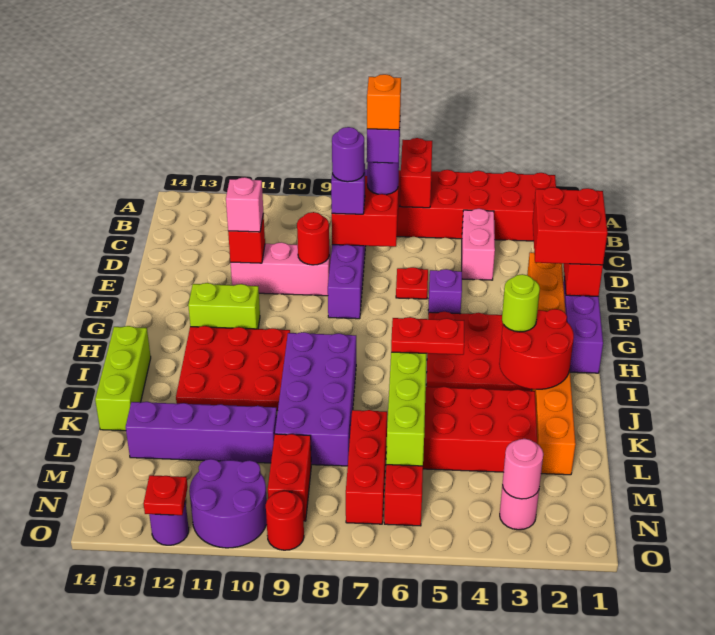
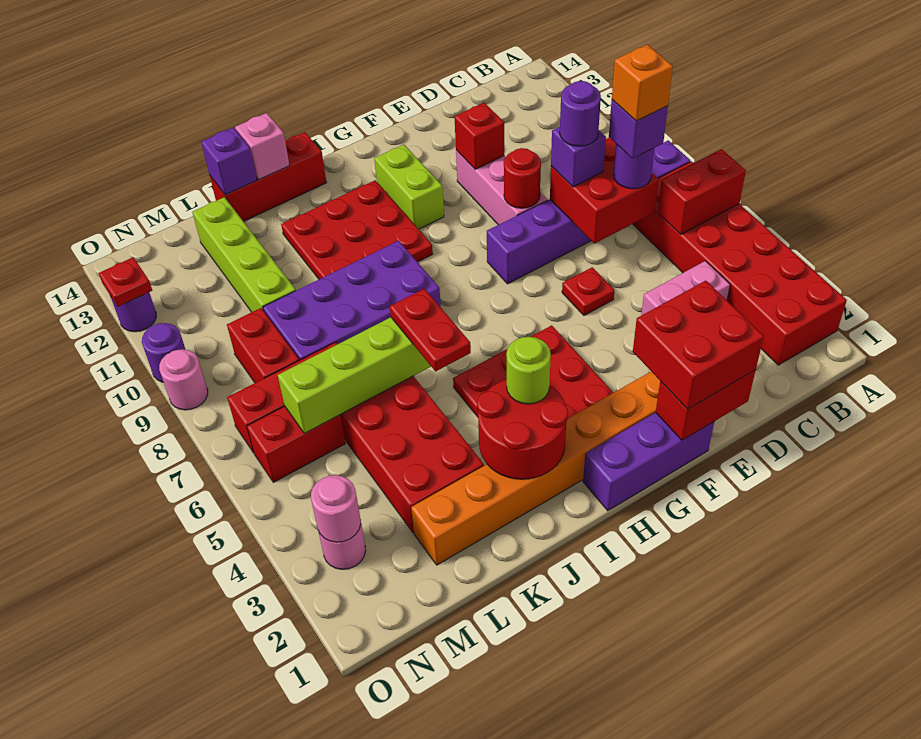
pink brick E11 level 3 -> pink brick J14 level 2
purple brick F5 level 1 -> purple brick K14 level 2
lime brick I14:K14 level 1 -> red brick I14:K14 level 1
purple brick L10:L13 level 1 -> lime brick L10:L13 level 1
red brick M9:N9 level 1 -> red brick M8:M9 level 1
purple round brick N10:O11 level 1 -> purple round brick O10 level 1
red round brick O9 level 1 -> pink round brick O9 level 1

